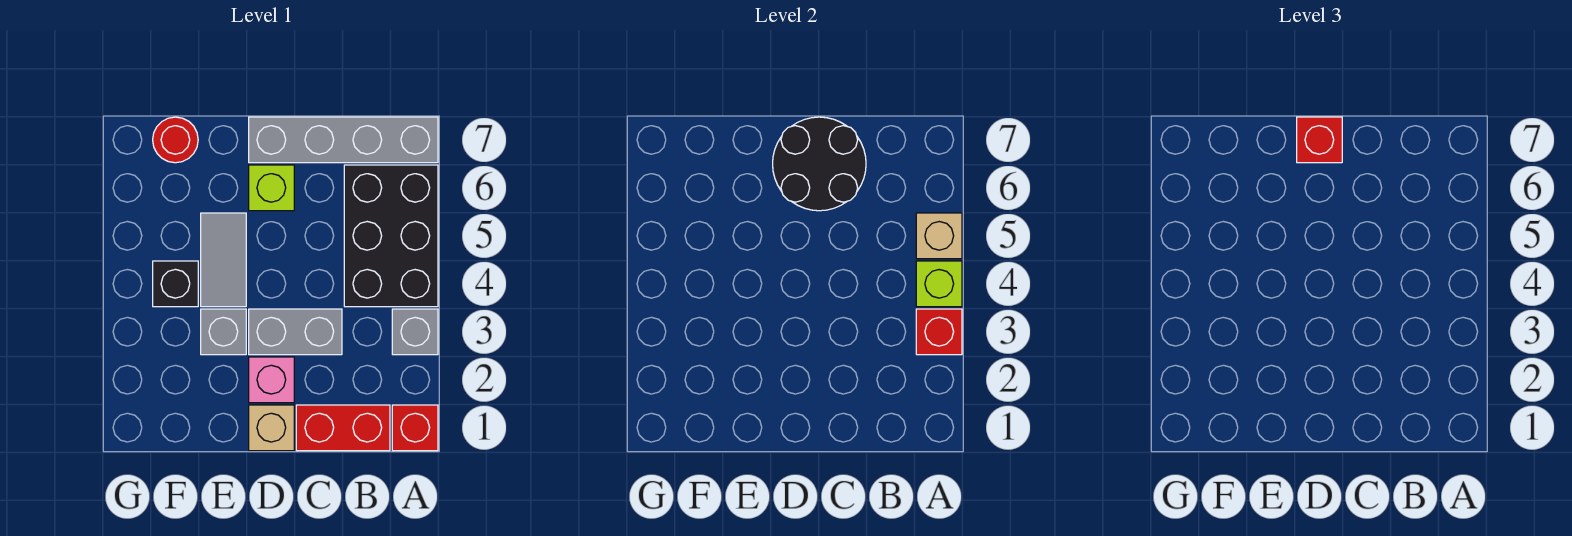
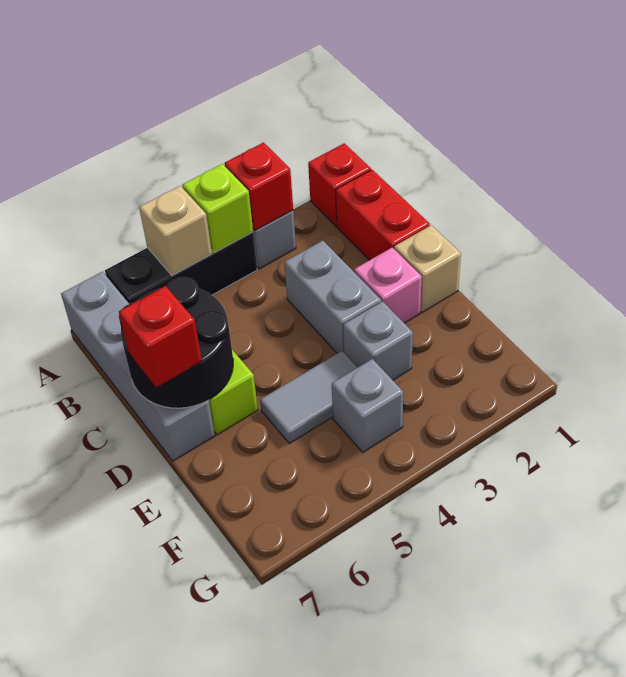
black brick A4:B6 level 1 -> black brick A4:A6 level 1
black brick F4 level 1 -> grey brick F4 level 1
red round brick F7 level 1 -> none

